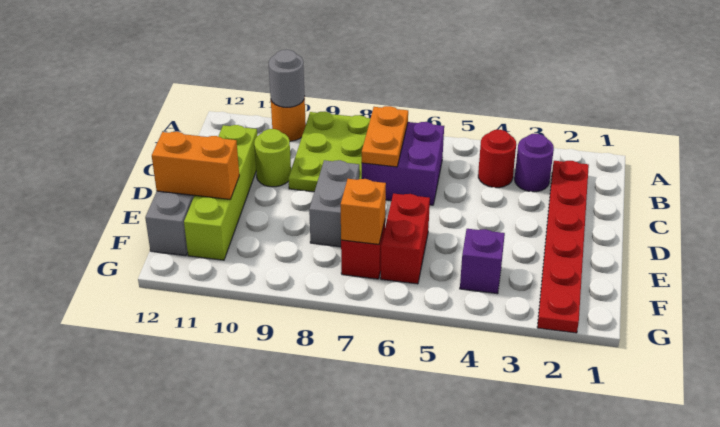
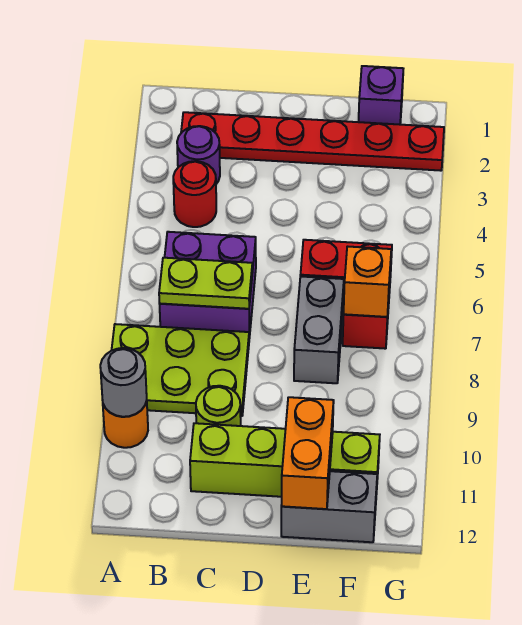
orange plate B7:C7 level 2 -> lime plate B7:C7 level 2
grey brick D8:E8 level 1 -> grey brick E7:E8 level 1
purple brick F4 level 1 -> purple brick F1 level 1

